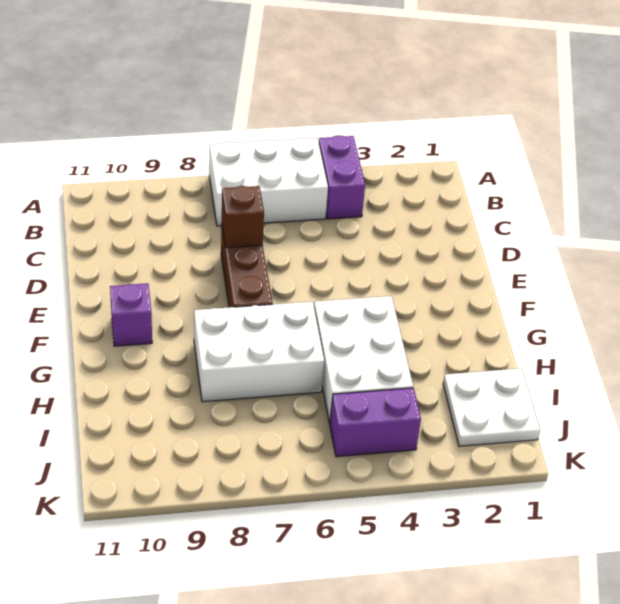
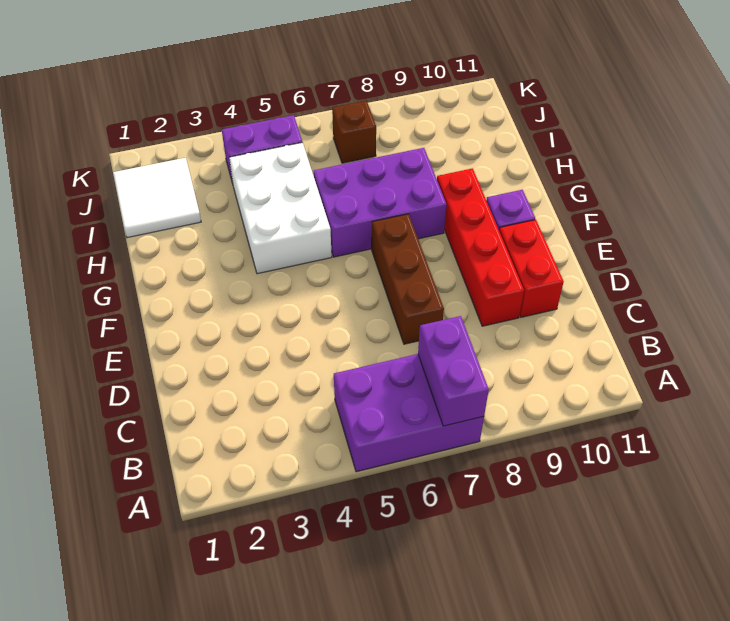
purple brick A4:B4 level 1 -> purple brick A7:B7 level 2
white brick A5:B7 level 1 -> purple brick A5:B7 level 1
brown brick D7 level 2 -> brown brick J7 level 1
none -> red brick D9:G9 level 1
none -> red brick D10:E10 level 1
white brick G6:H8 level 1 -> purple brick G6:H8 level 1
white plate I1:J2 level 1 -> white tile I1:J2 level 1

